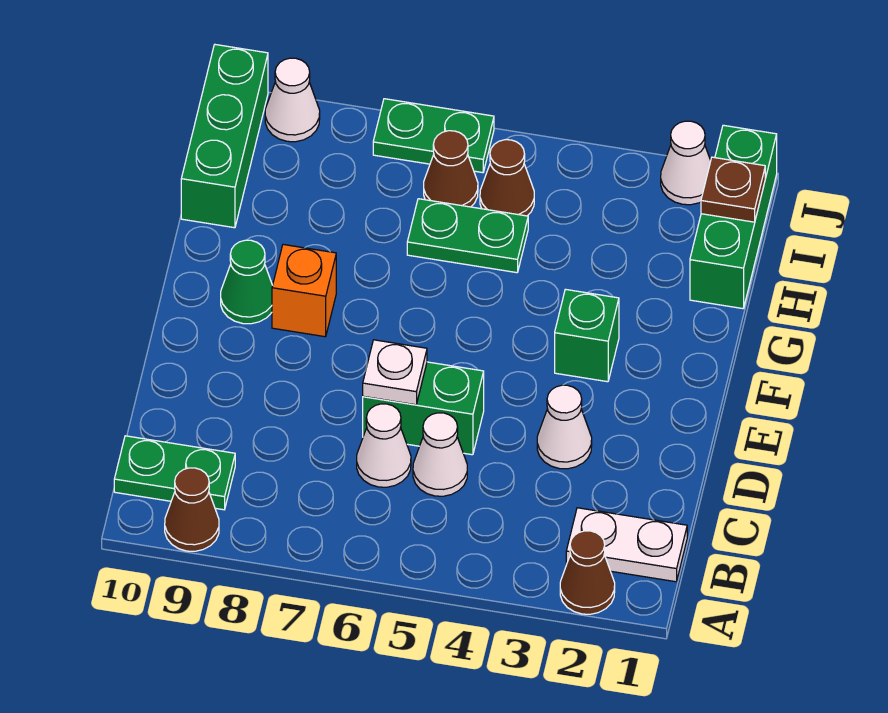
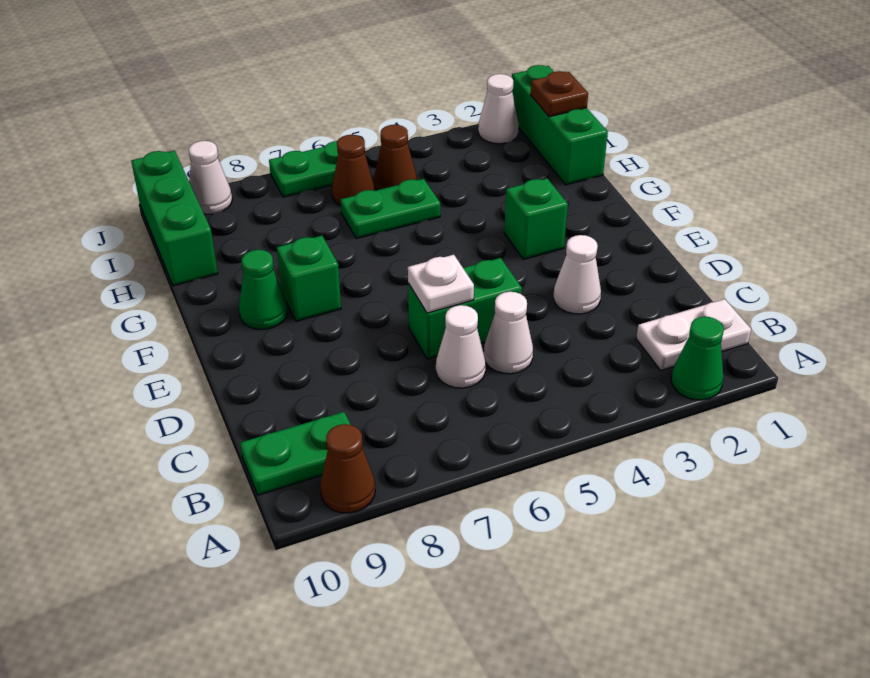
brown cone A2 level 1 -> green cone A2 level 1
orange brick F8 level 1 -> green brick F8 level 1

